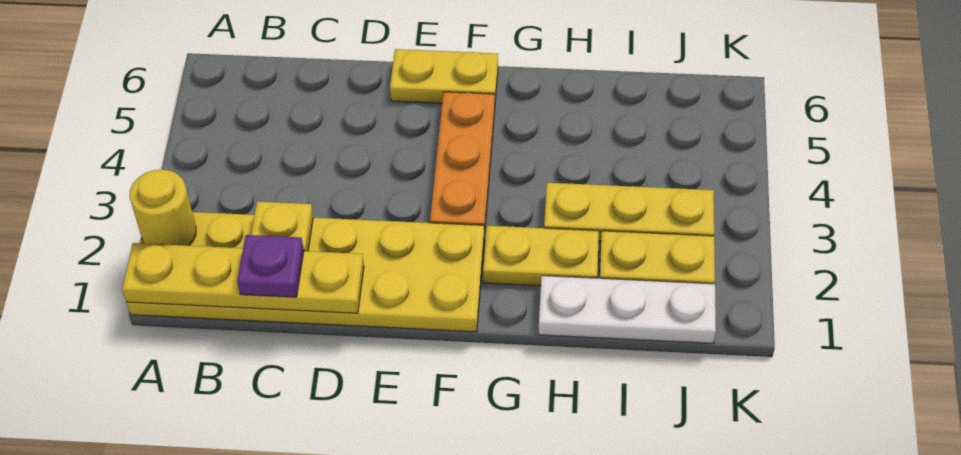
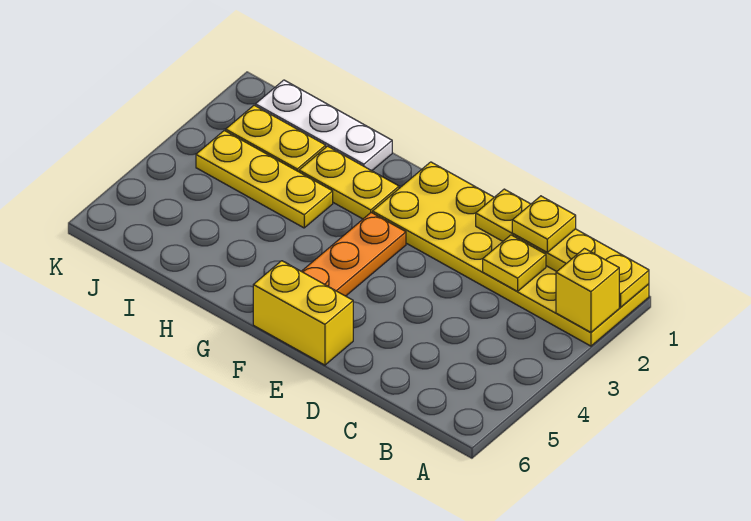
yellow round brick A2 level 2 -> yellow brick A2 level 2
purple plate C1 level 3 -> yellow plate C1 level 3
yellow plate E6:F6 level 1 -> yellow brick E6:F6 level 1

